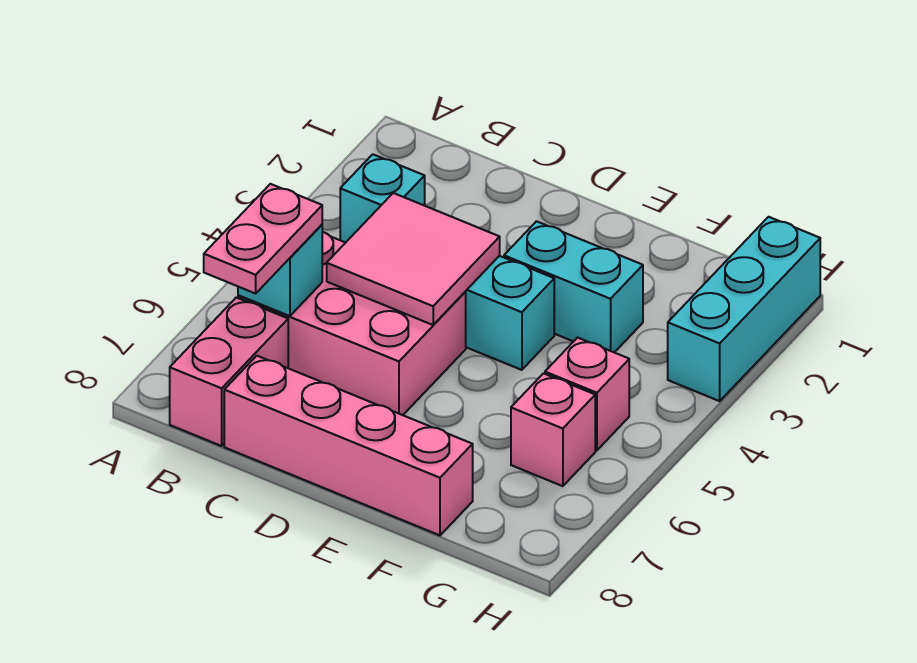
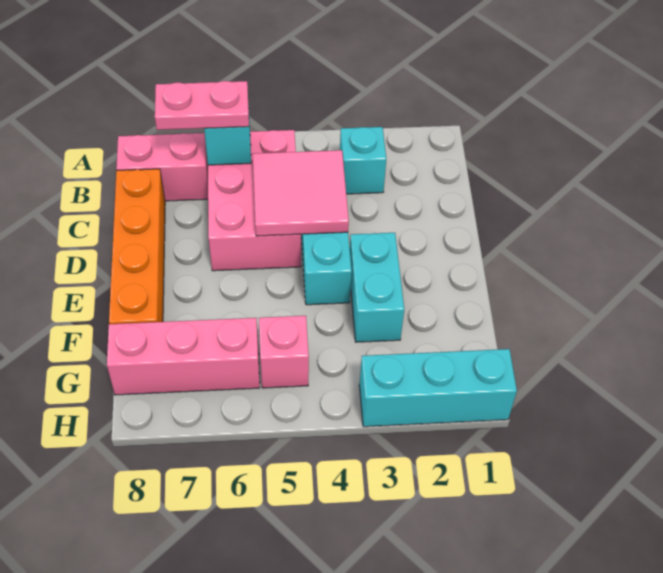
pink brick C8:F8 level 1 -> orange brick C8:F8 level 1
pink brick G6 level 1 -> pink brick G6:G8 level 1

